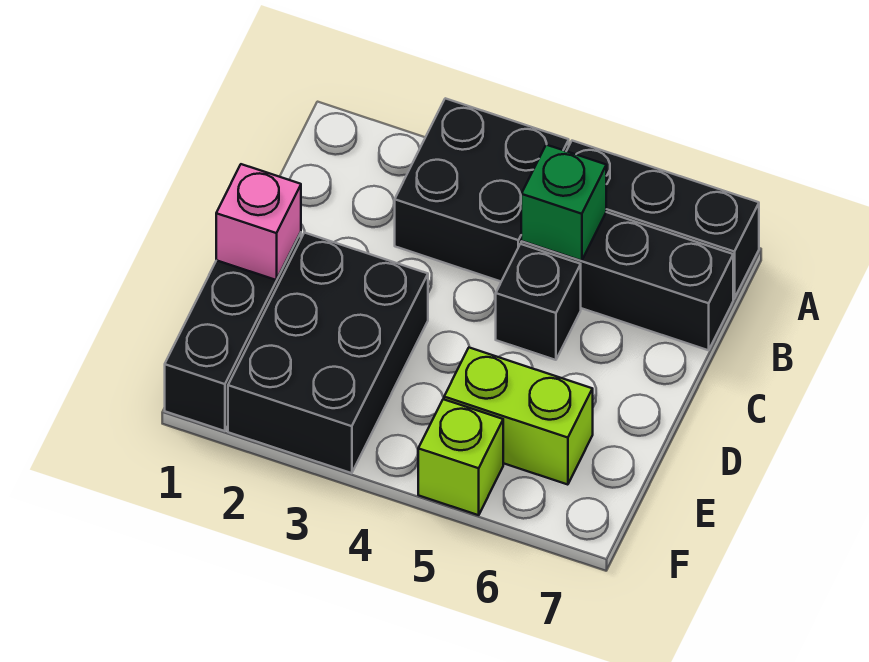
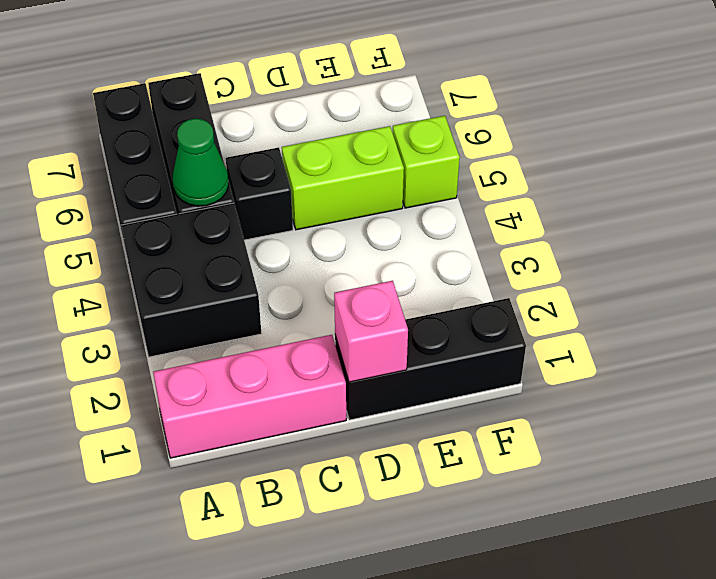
none -> pink brick A1:C1 level 1
green brick B5 level 2 -> green cone B5 level 2
black brick D2:F3 level 1 -> none
lime brick E5:E6 level 1 -> lime brick D5:E5 level 1

